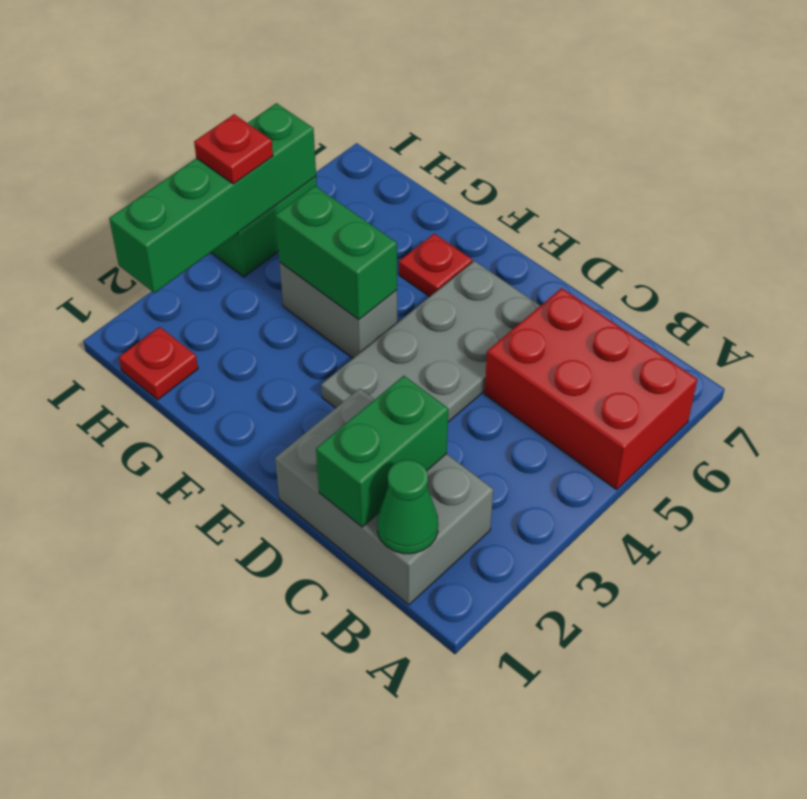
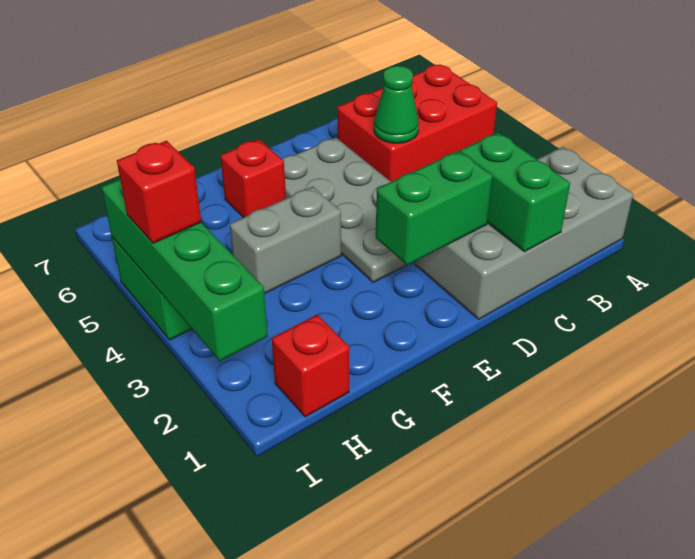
grey brick B1:D2 level 1 -> grey brick A1:D2 level 1
green cone B1 level 2 -> green cone C5 level 2
green brick F4:G4 level 2 -> green brick D2:E2 level 2
red plate F6 level 1 -> red brick F6 level 1
red plate H1 level 1 -> red brick H1 level 1
red plate I4 level 3 -> red brick I4 level 3

